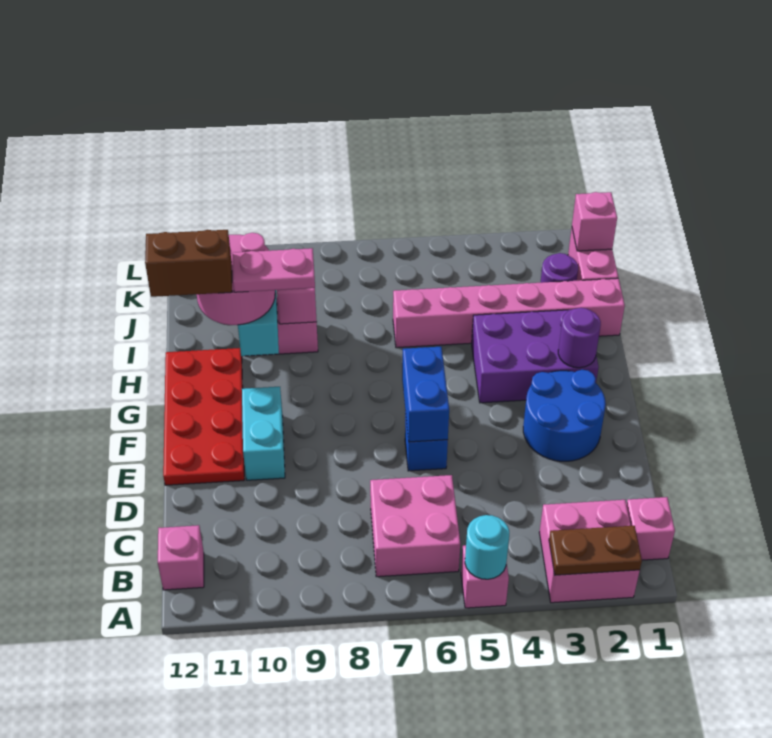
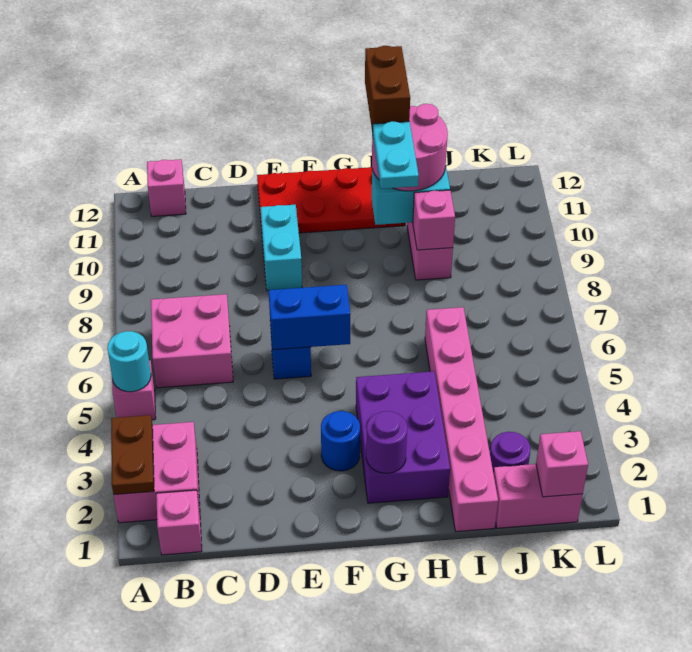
blue round brick E2:F3 level 1 -> blue round brick F3 level 1
cyan brick E10:F10 level 1 -> cyan brick E9:E10 level 1
pink plate H9:H10 level 4 -> cyan plate H9:H10 level 4

